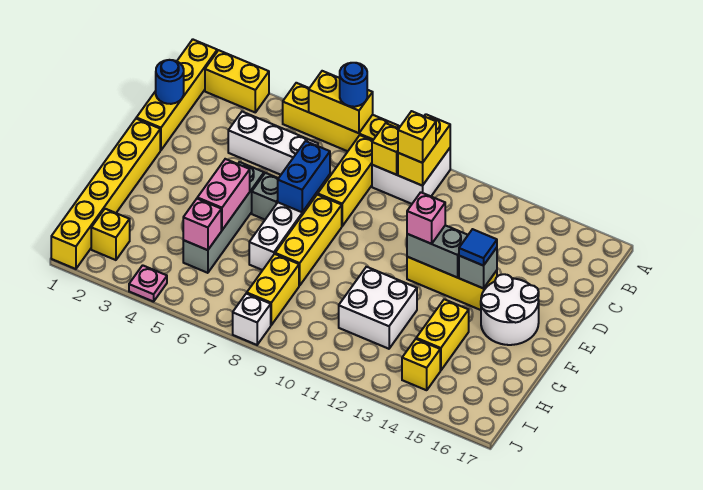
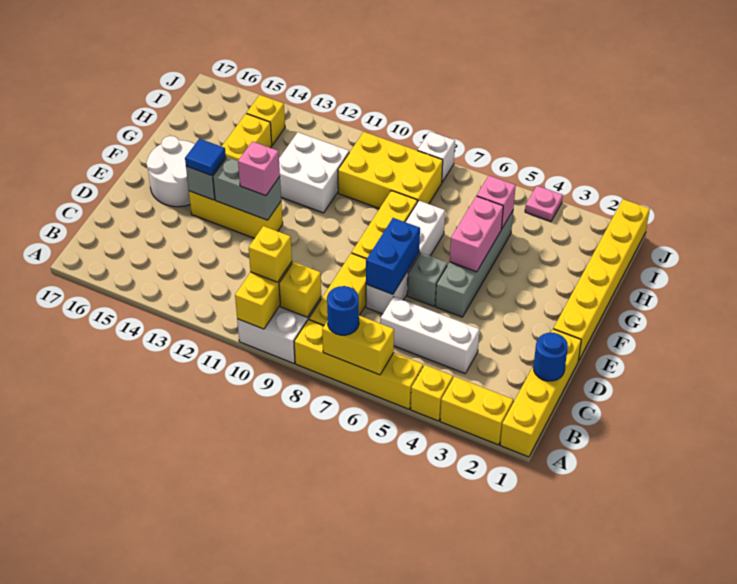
yellow brick H8:I8 level 1 -> yellow brick H8:I10 level 1
yellow brick I2 level 1 -> yellow brick A4 level 1

